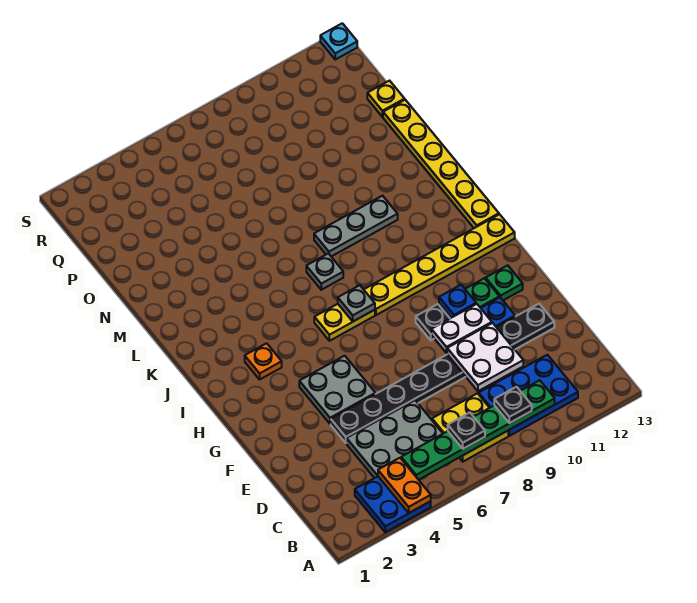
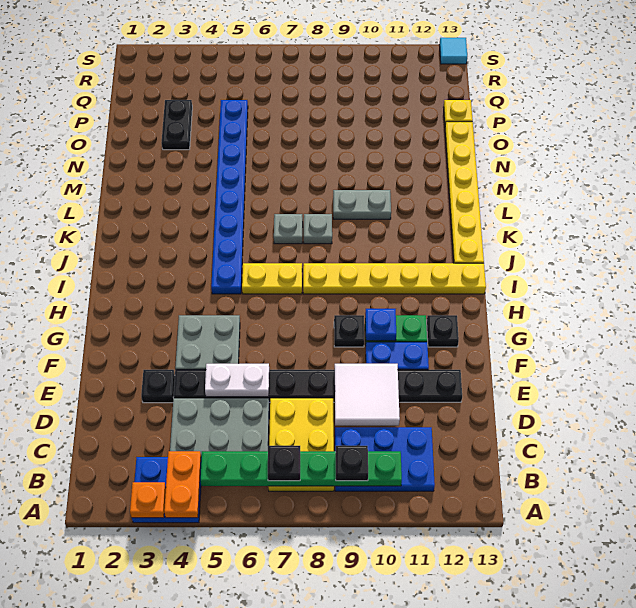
yellow plate B7:C8 level 1 -> yellow plate B7:D8 level 1
white plate D9:E10 level 2 -> white tile D9:E10 level 2
none -> black plate E3 level 1
white plate F9:F10 level 2 -> white plate E5:E6 level 2
green plate G12 level 1 -> black plate G12 level 1
orange plate I3 level 1 -> orange plate A3 level 2
none -> blue plate I5:P5 level 1
grey plate I7 level 2 -> grey plate K8 level 1
grey plate L8:L10 level 1 -> grey plate L9:L10 level 1
none -> black plate O3:P3 level 1
cyan plate S13 level 1 -> cyan tile S13 level 1

